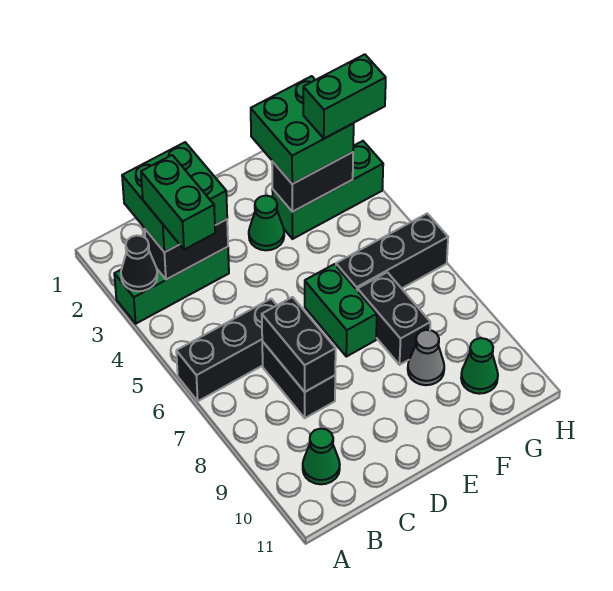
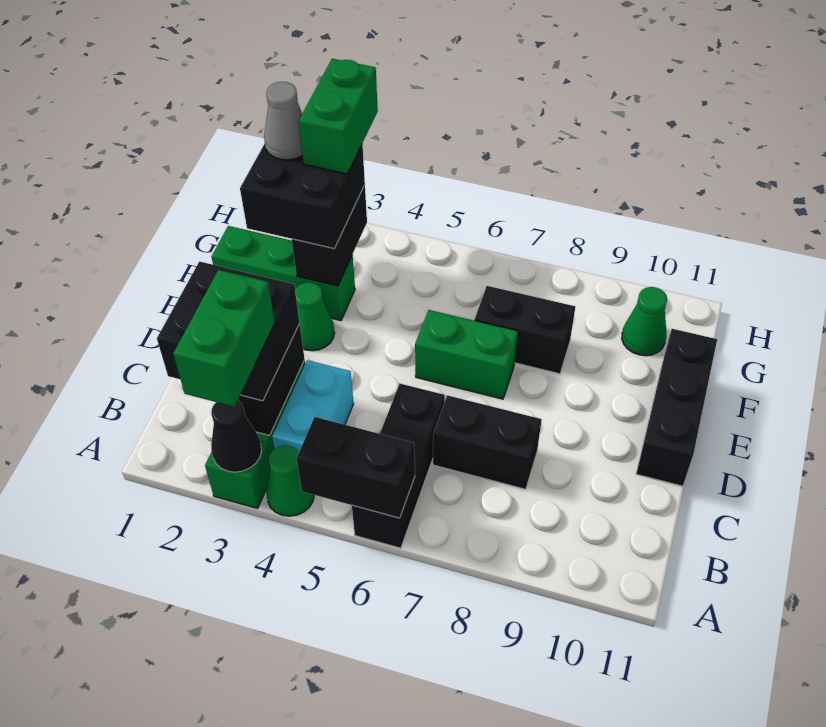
green brick B2:C3 level 3 -> black brick B2:C3 level 3
green brick B3:B4 level 4 -> green brick A3:B3 level 4
none -> cyan brick B4:C4 level 1
green cone B10 level 1 -> green cone A4 level 1
black brick C7:C8 level 2 -> black brick A5:A6 level 2
green brick F2:G3 level 3 -> black brick F2:G3 level 3
green brick F3:H3 level 1 -> green brick F1:F3 level 1
black brick F6:H6 level 1 -> black brick D11:F11 level 1
grey cone F9 level 1 -> grey cone G2 level 4

